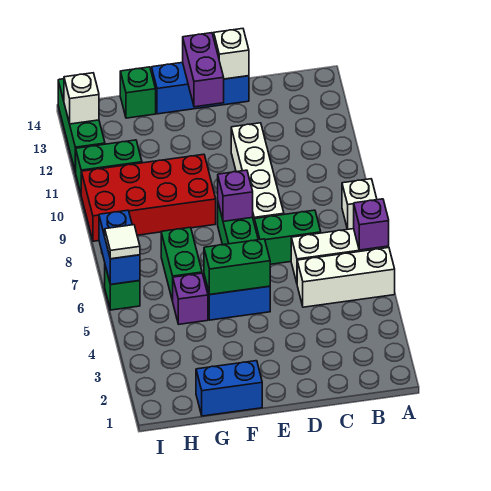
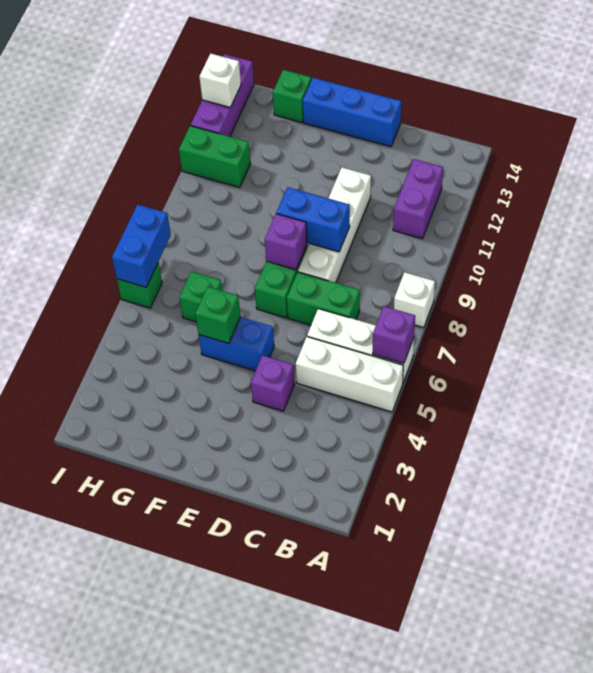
white brick D14 level 2 -> none
green brick E5:F5 level 2 -> green brick F5 level 2
purple brick E13:E14 level 2 -> purple brick B11:B12 level 1
blue brick F1:G1 level 1 -> blue brick D9:E9 level 2
red brick F9:I10 level 1 -> none
purple brick G5 level 1 -> purple brick D4 level 1
green brick G6:G7 level 1 -> green brick G6 level 1
white tile I6 level 3 -> none
green brick I12:I14 level 1 -> purple brick I12:I14 level 1

